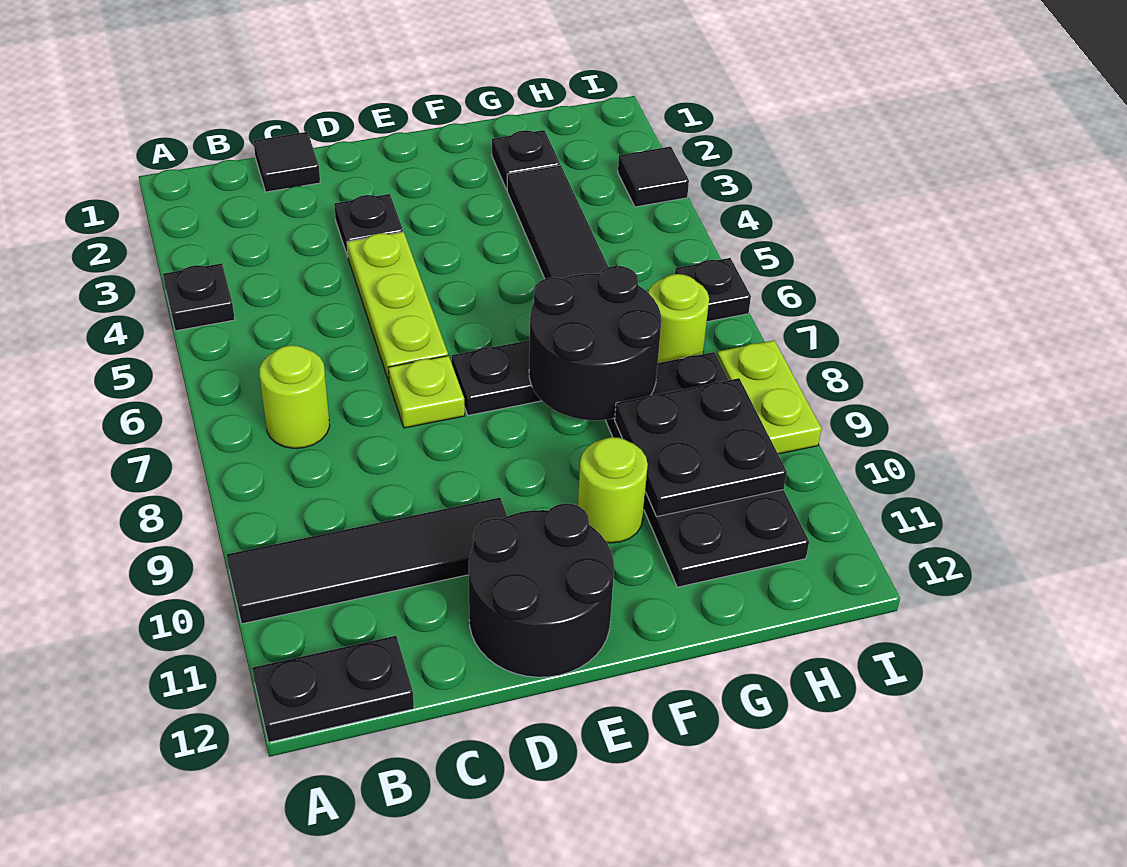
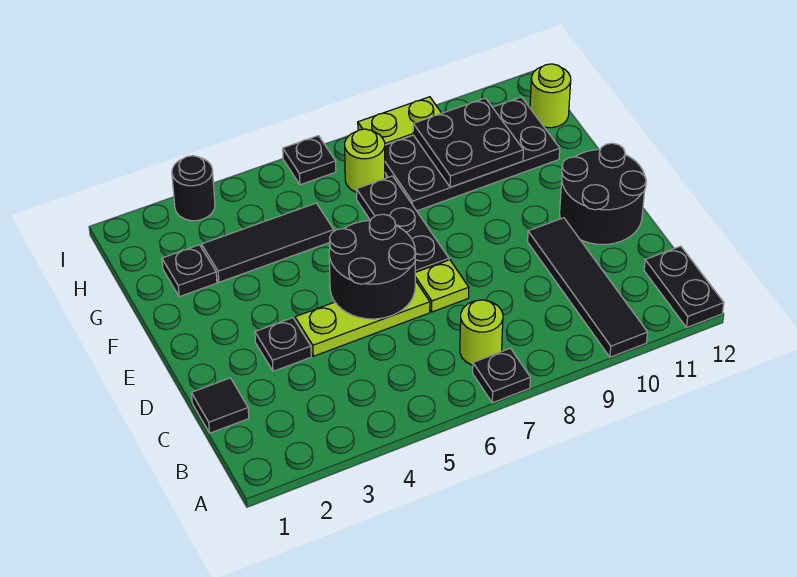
black plate A4 level 1 -> black plate A7 level 1
black round brick F7:G8 level 2 -> black round brick D5:E6 level 2
lime round brick F10 level 1 -> lime round brick H12 level 1
black tile I3 level 1 -> black round brick I3 level 1

